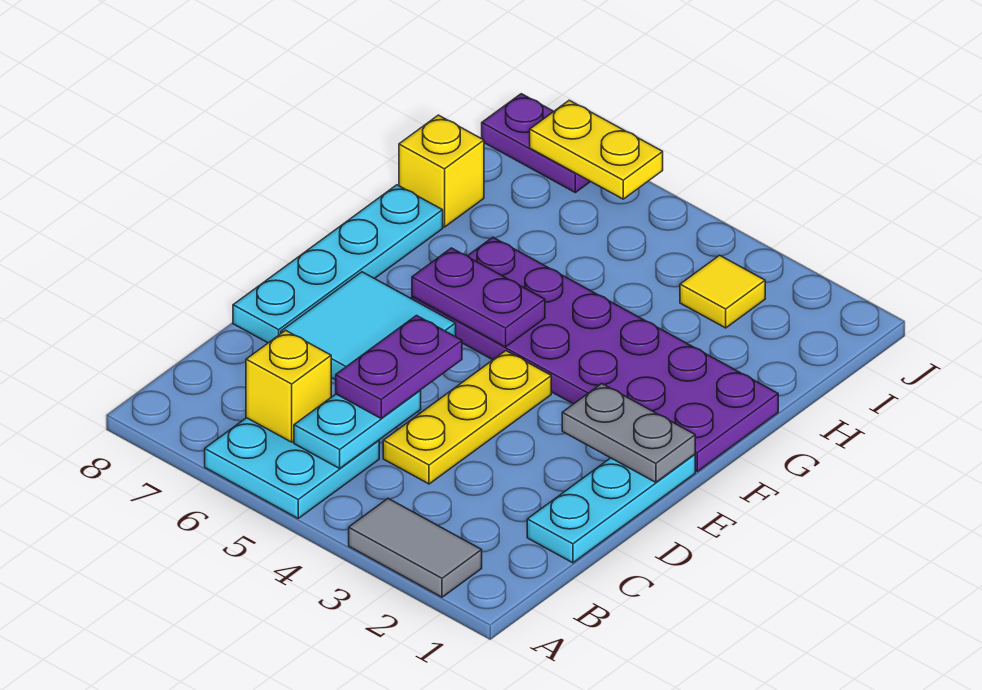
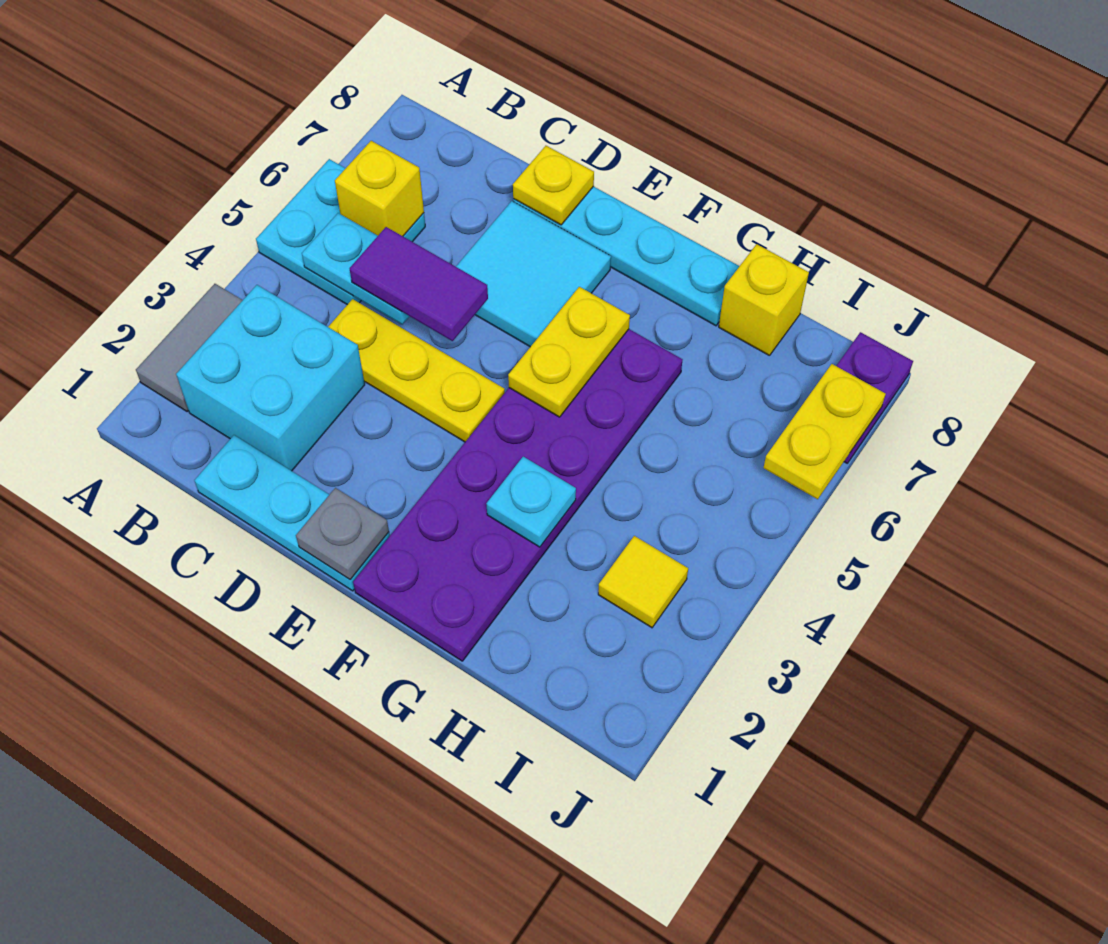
none -> cyan brick B2:C3 level 1
purple plate C5:D5 level 3 -> purple tile C5:D5 level 3
none -> yellow plate D8 level 2
grey plate E1:E2 level 2 -> grey plate E1 level 2
purple plate F5:F6 level 2 -> yellow plate F5:F6 level 2
none -> cyan plate G3 level 2

